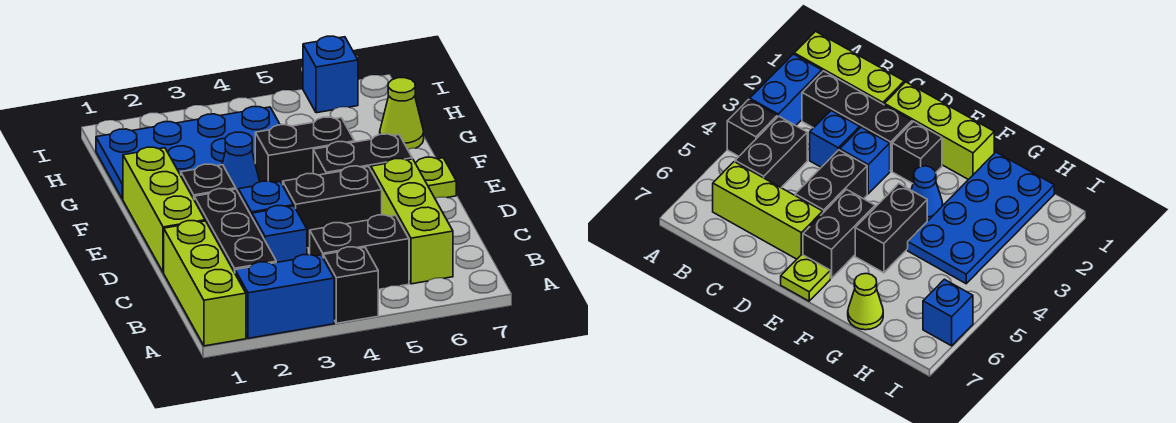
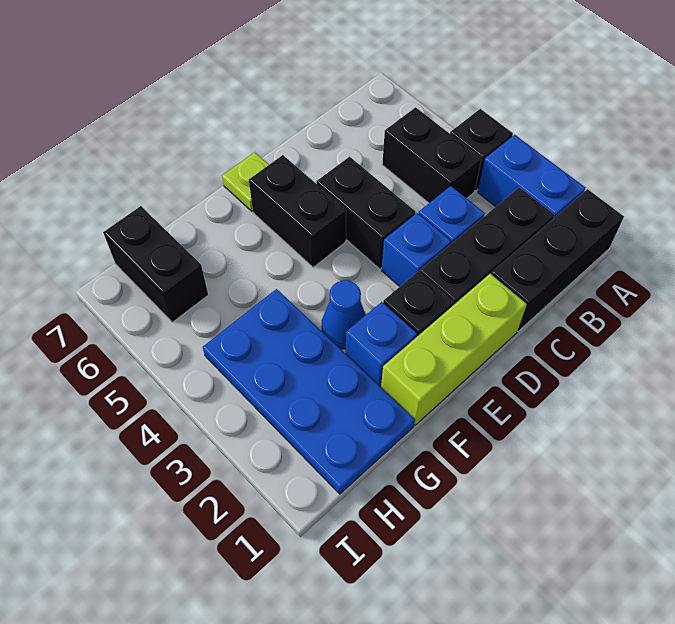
lime brick A1:C1 level 1 -> black brick A1:C1 level 1
lime brick B6:D6 level 1 -> none
black brick F4:F5 level 1 -> black brick H6:H7 level 1
lime cone G7 level 1 -> none
blue brick I6 level 1 -> blue brick F2 level 1

